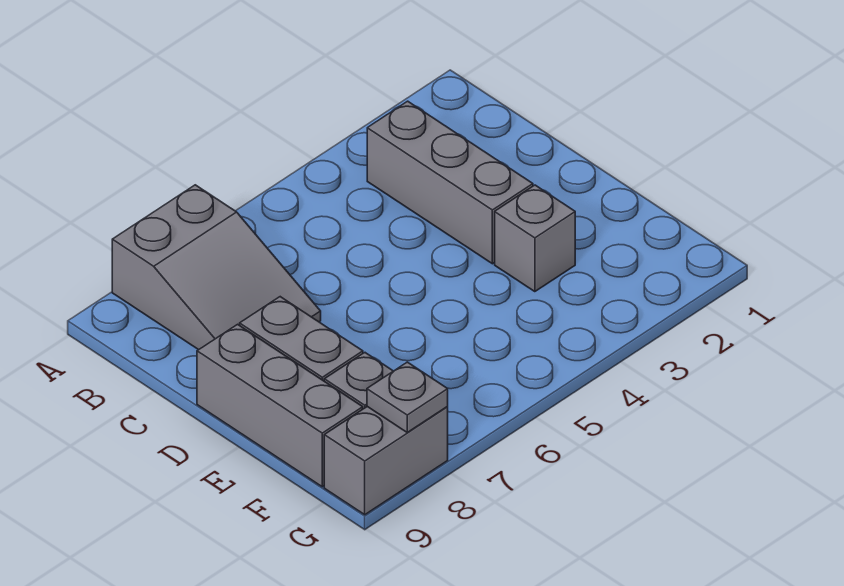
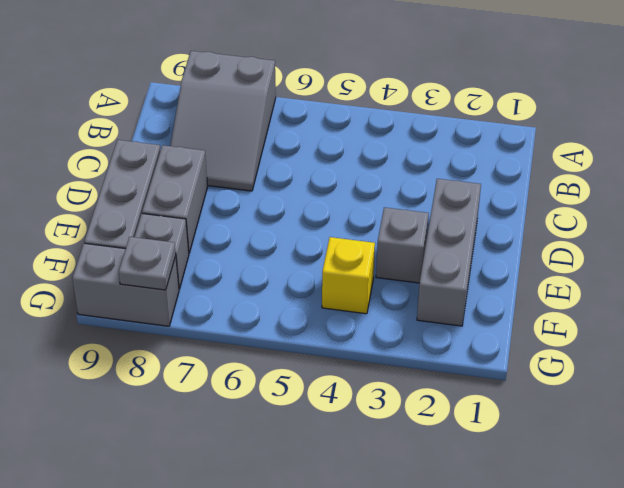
grey brick B3:D3 level 1 -> grey brick D2:F2 level 1
none -> yellow brick F4 level 1

